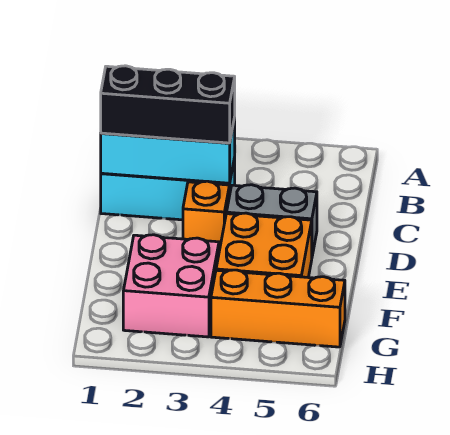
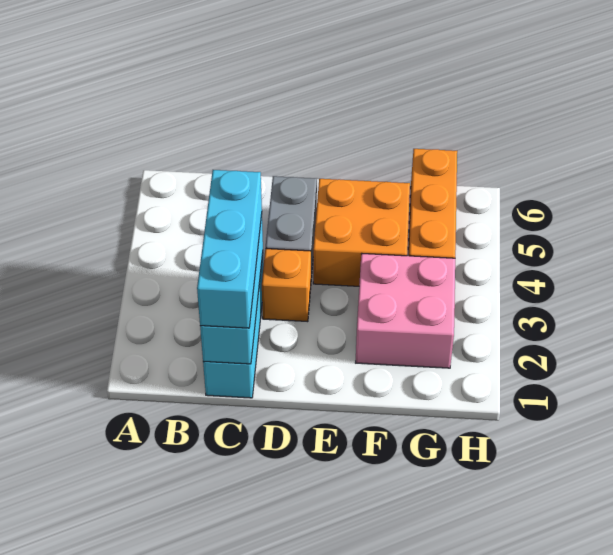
black brick C1:C3 level 3 -> cyan brick C1:C3 level 3

